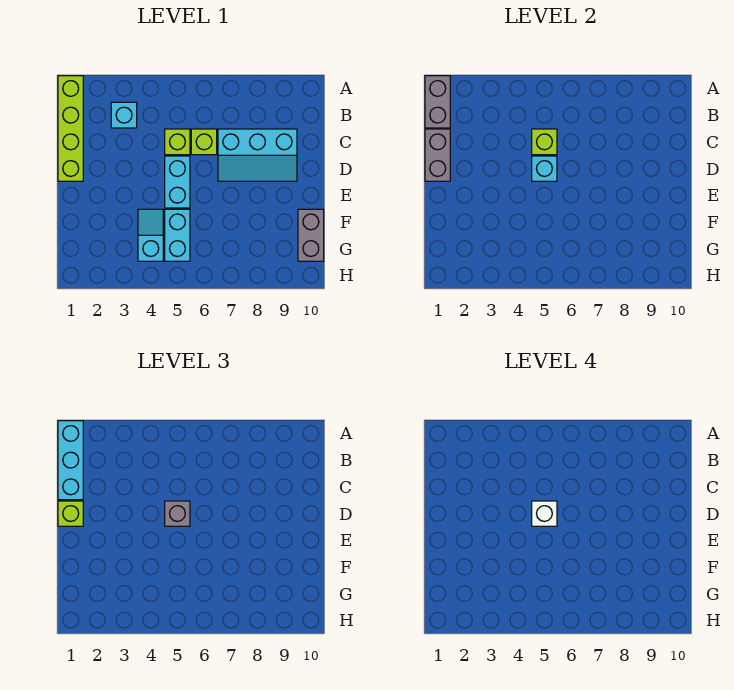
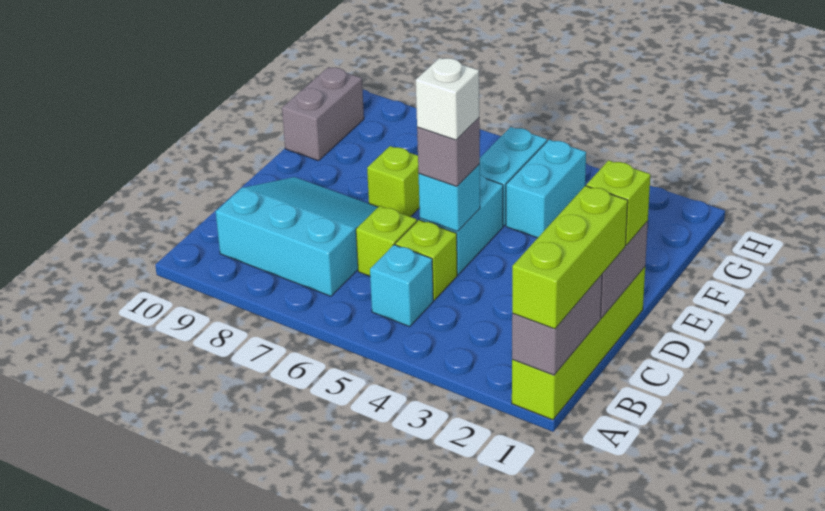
cyan brick A1:C1 level 3 -> lime brick A1:C1 level 3
cyan brick B3 level 1 -> cyan brick B5 level 1
lime brick C5 level 2 -> lime brick E7 level 1
cyan slope C7:D9 level 1 top C -> cyan slope B7:D9 level 1 top B
cyan slope F4:G4 level 1 top G -> cyan brick F4:G4 level 1

